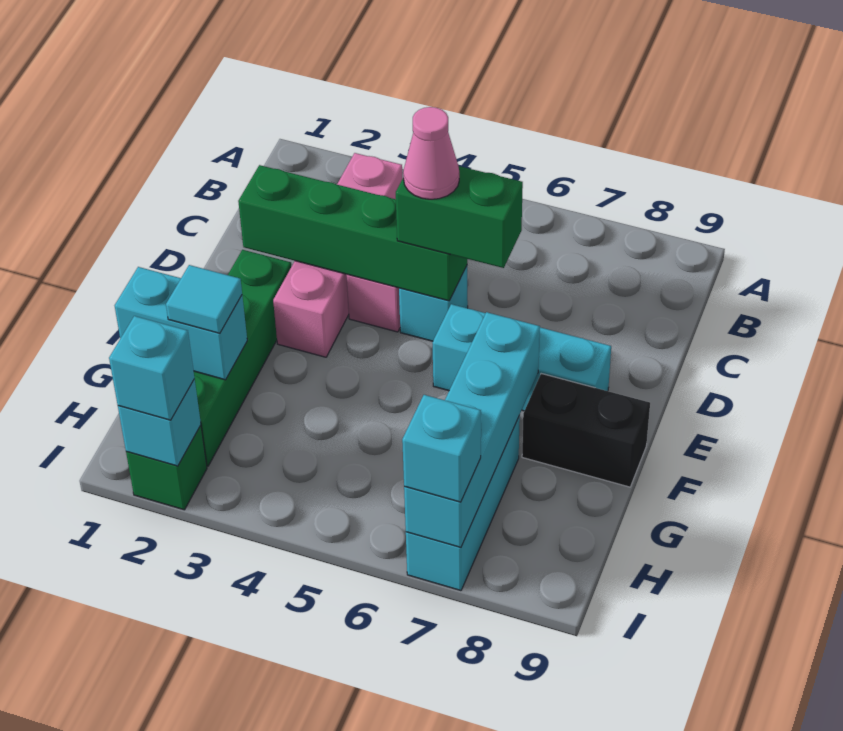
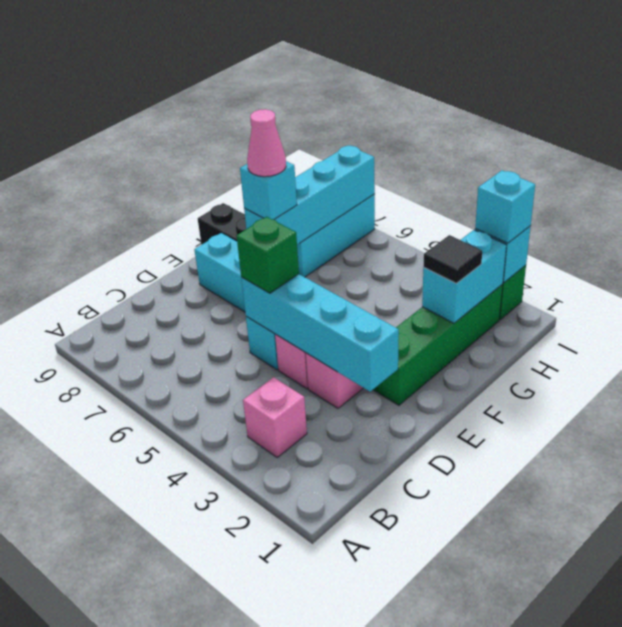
green brick D2:D5 level 2 -> cyan brick D2:D5 level 2
green brick D5:D6 level 3 -> green brick D5 level 3
pink cone D5 level 4 -> pink cone F7 level 4
cyan brick G1:G2 level 2 -> cyan brick G2:H2 level 2
cyan tile G2 level 3 -> black tile G2 level 3
cyan brick I7 level 3 -> cyan brick F7 level 3

